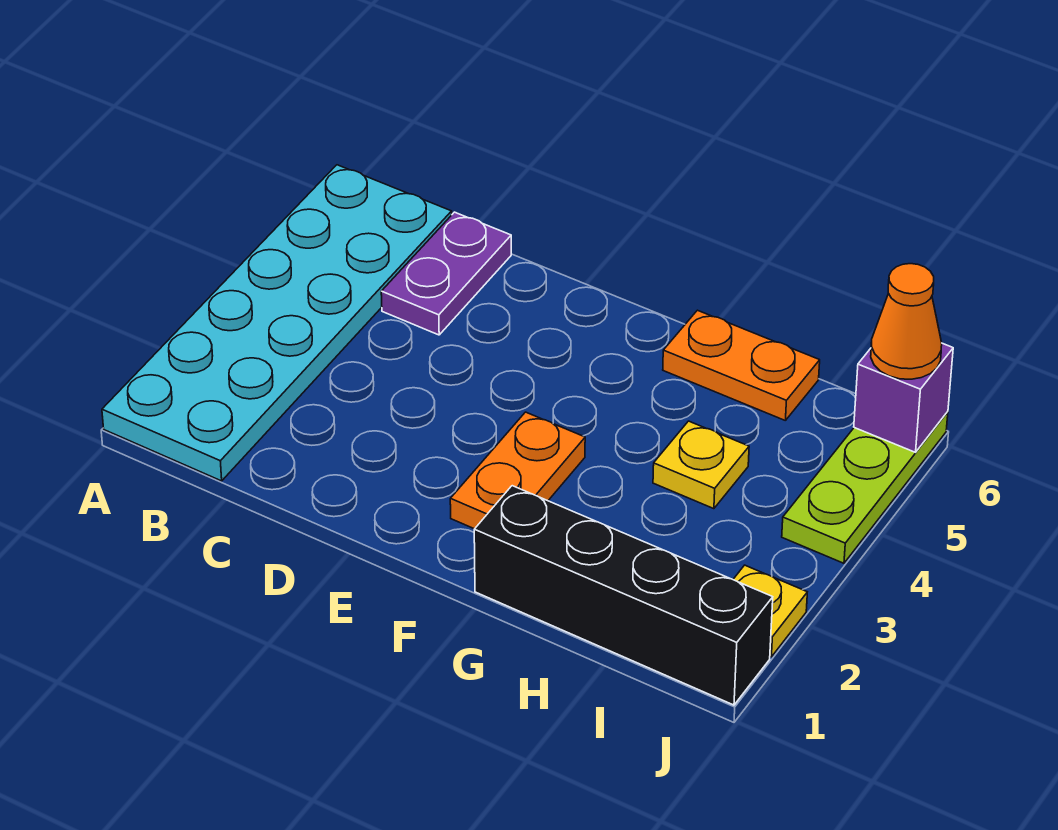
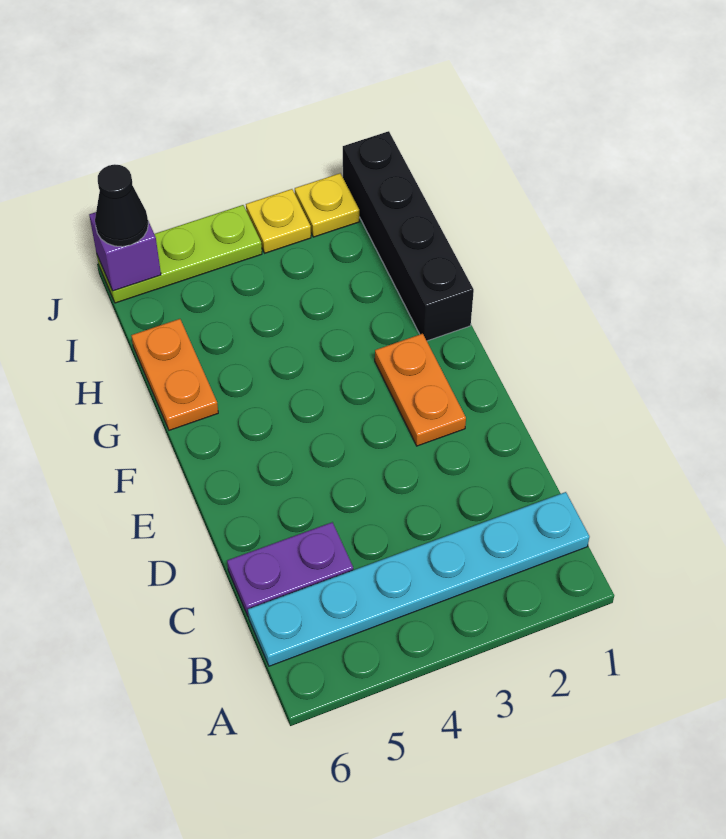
cyan plate A1:B6 level 1 -> cyan plate B1:B6 level 1
orange plate F2:F3 level 1 -> orange plate E2:F2 level 1
yellow plate H4 level 1 -> yellow plate J3 level 1
orange cone J6 level 3 -> black cone J6 level 3

